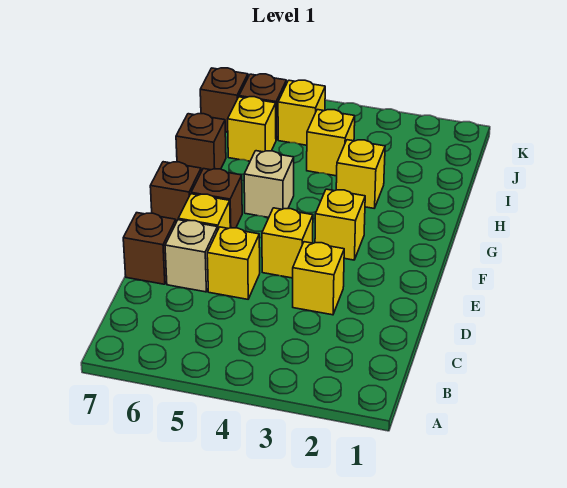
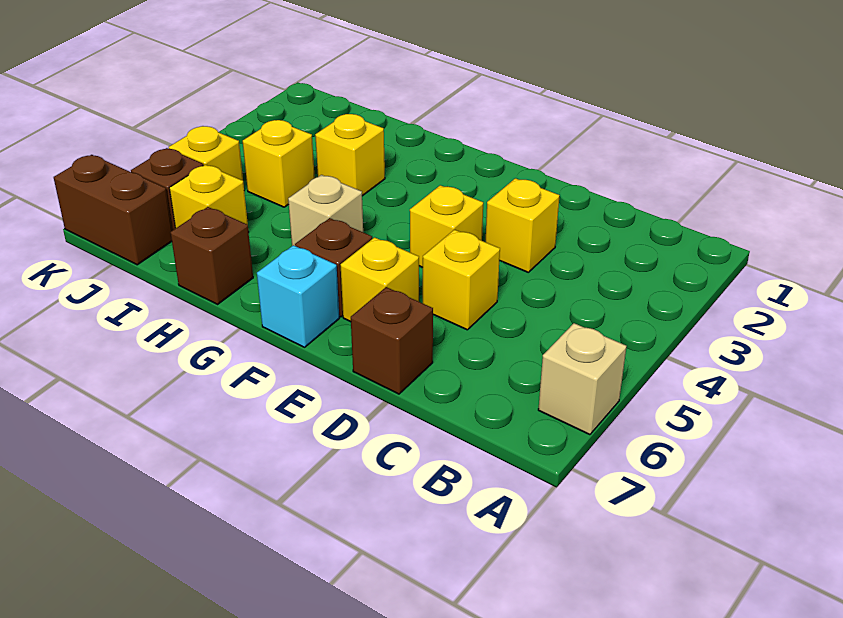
tan brick D6 level 1 -> tan brick A6 level 1
yellow brick F3 level 1 -> none
brown brick F7 level 1 -> cyan brick F7 level 1
brown brick J7 level 1 -> brown brick J7:K7 level 1

